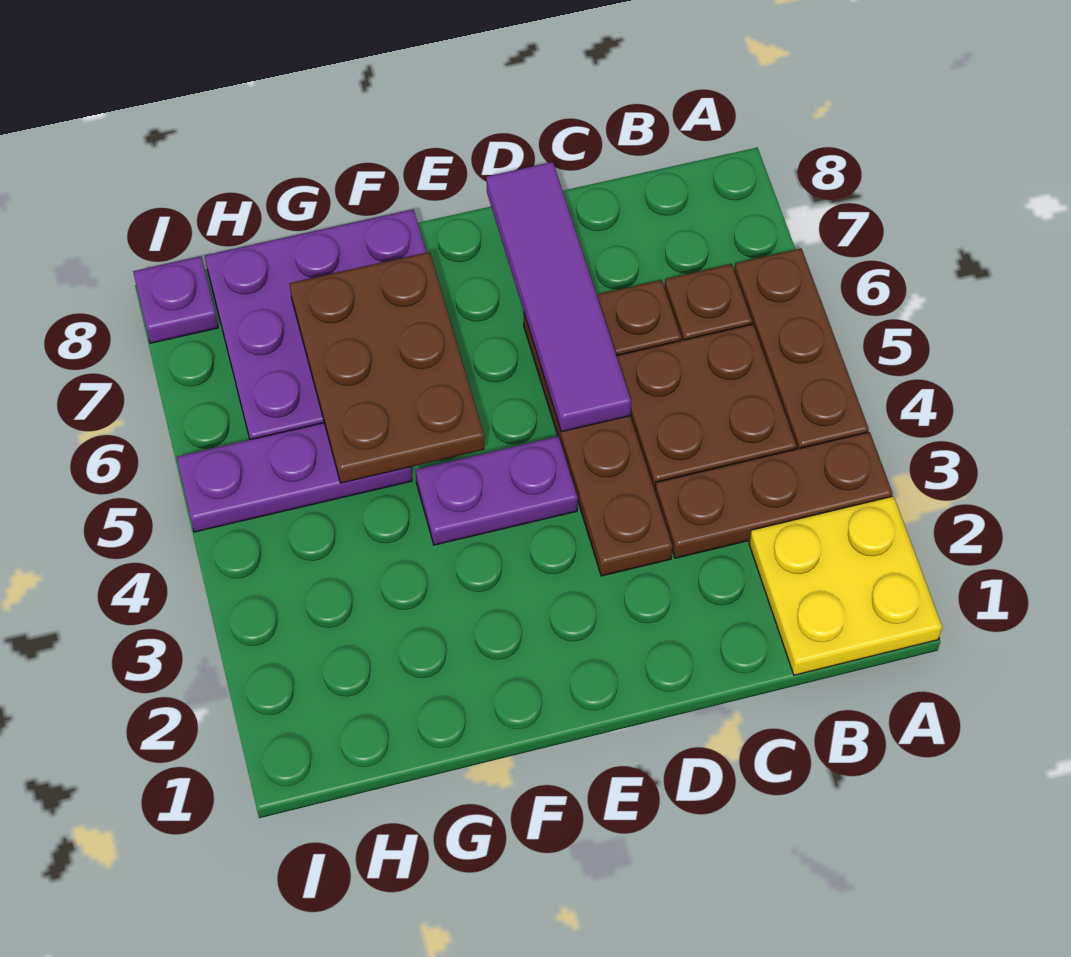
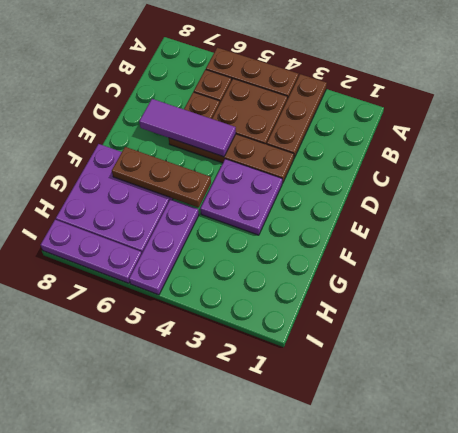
yellow plate A1:B2 level 1 -> none
purple tile D5:D8 level 2 -> purple tile D5:D7 level 2
purple plate E4:F4 level 1 -> purple plate E3:F4 level 1
brown plate F5:G7 level 2 -> brown plate F5:F7 level 2
purple plate I8 level 1 -> purple plate I6:I8 level 1

